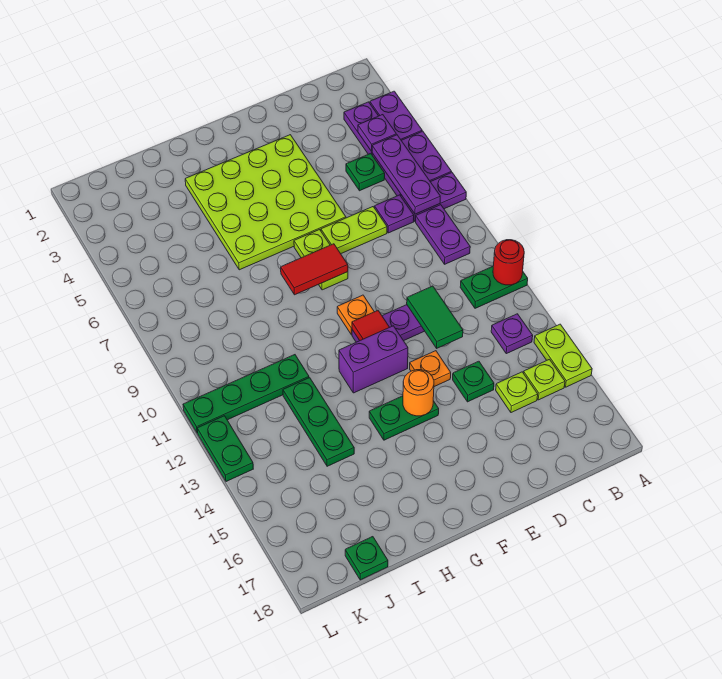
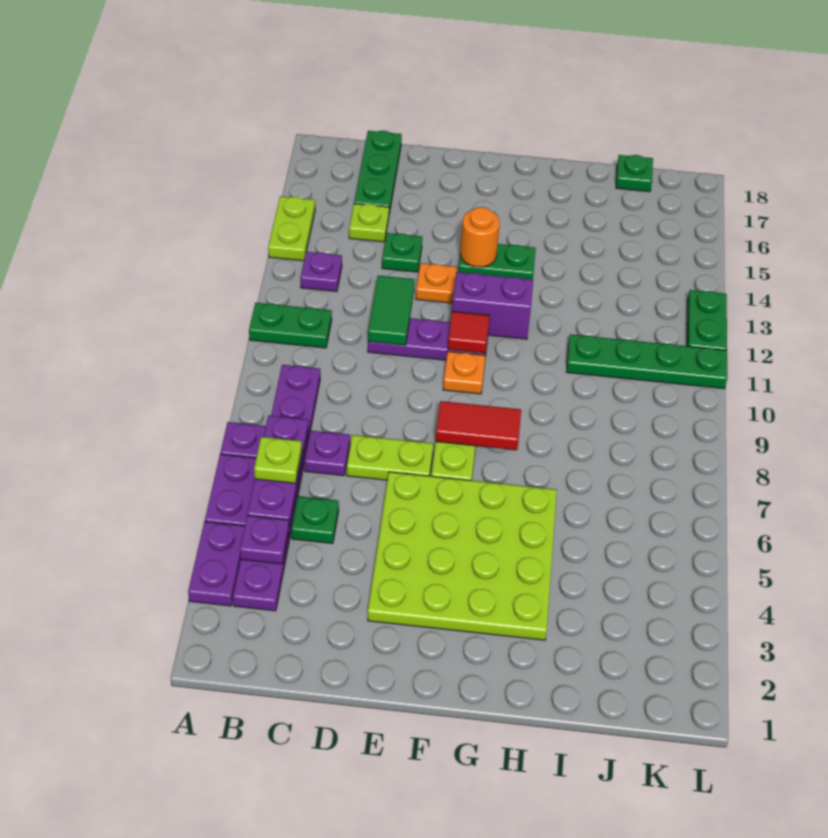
red round brick A11 level 2 -> none
lime plate B15 level 1 -> lime plate B6 level 3
green plate I12:I14 level 1 -> green plate C16:C18 level 1

